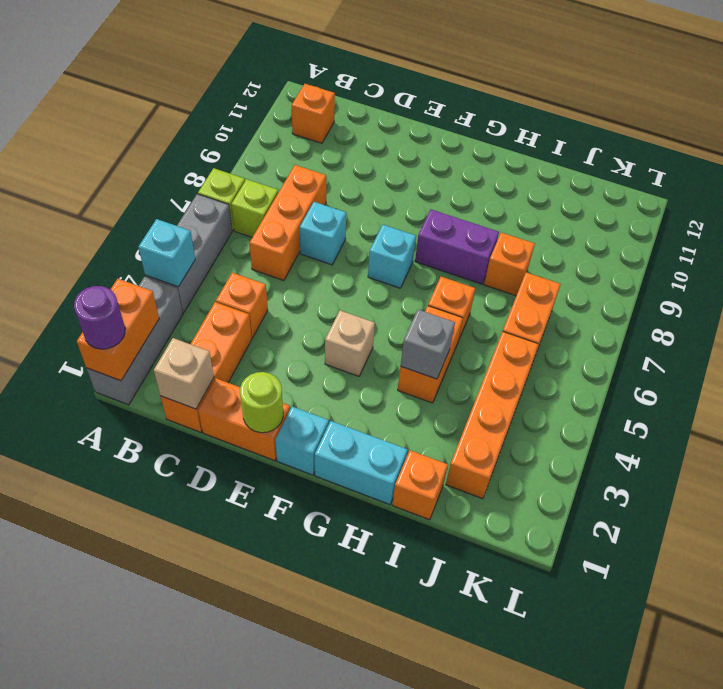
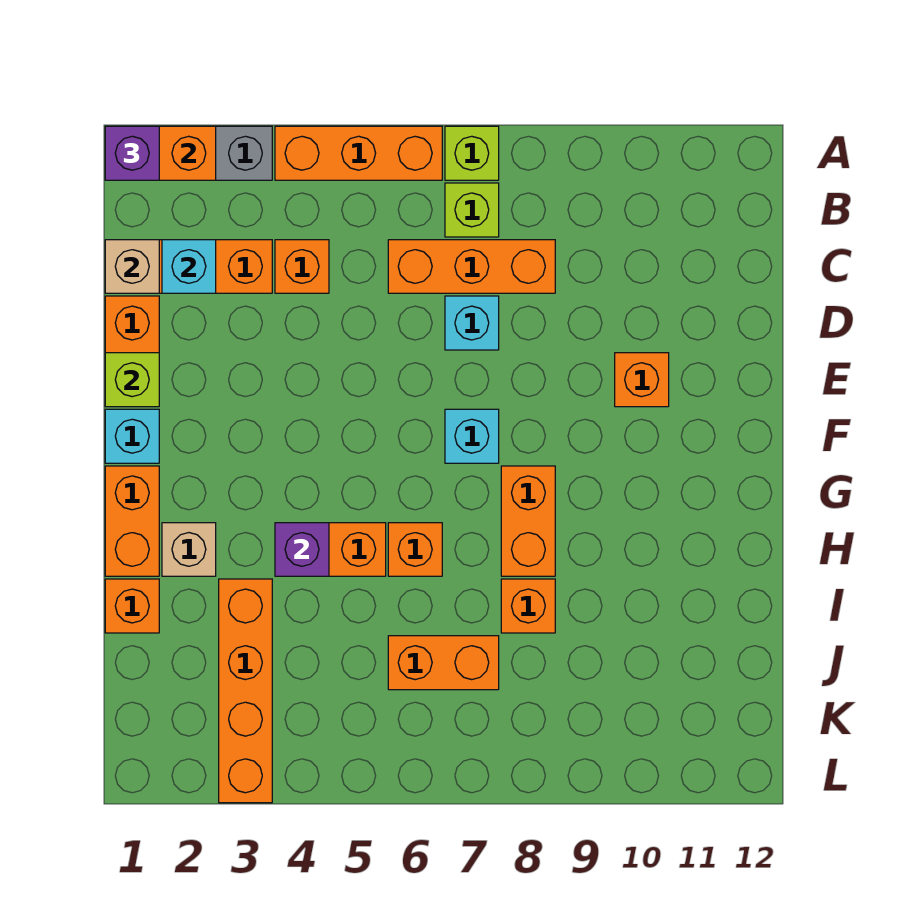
purple round brick A1 level 3 -> purple brick A1 level 3
grey brick A4:A6 level 1 -> orange brick A4:A6 level 1
cyan brick A4 level 2 -> cyan brick C2 level 2
orange brick B11 level 1 -> orange brick E10 level 1
lime round brick E1 level 2 -> lime brick E1 level 2
tan brick F4 level 1 -> tan brick H2 level 1
cyan brick G1:H1 level 1 -> orange brick G1:H1 level 1
purple brick G8:H8 level 1 -> orange brick G8:H8 level 1
grey brick H4 level 2 -> purple brick H4 level 2
orange brick J2:J5 level 1 -> orange brick I3:L3 level 1

